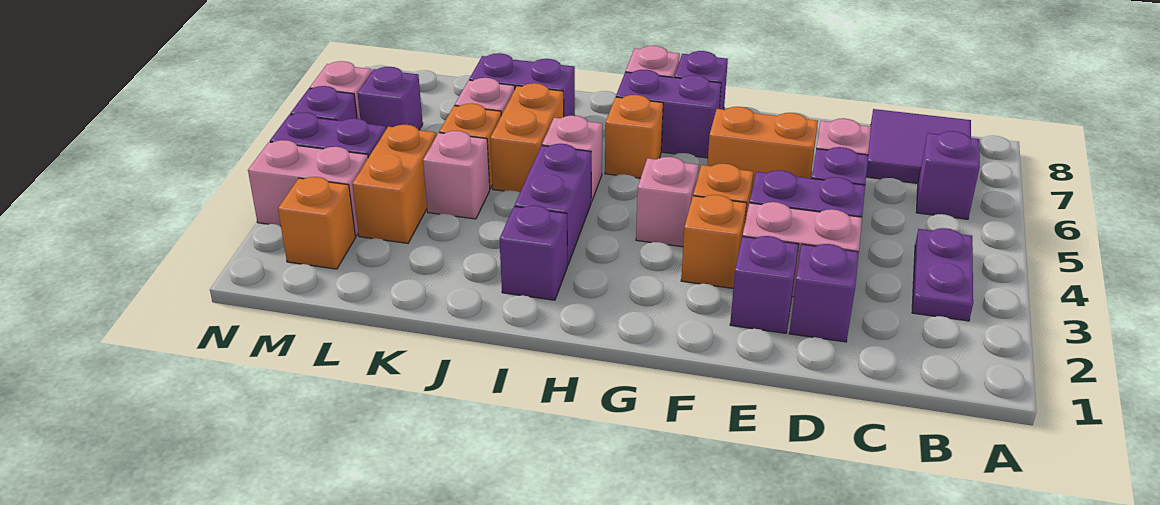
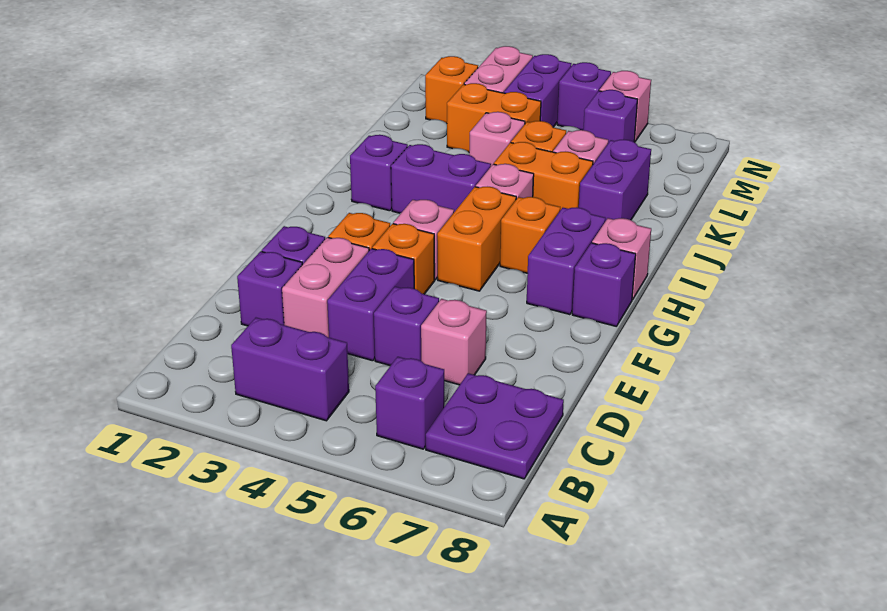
purple plate B3:B4 level 1 -> purple brick B3:B4 level 1
purple tile B7:C8 level 1 -> purple plate B7:C8 level 1
orange brick E6:F6 level 1 -> orange brick G5:H5 level 1

